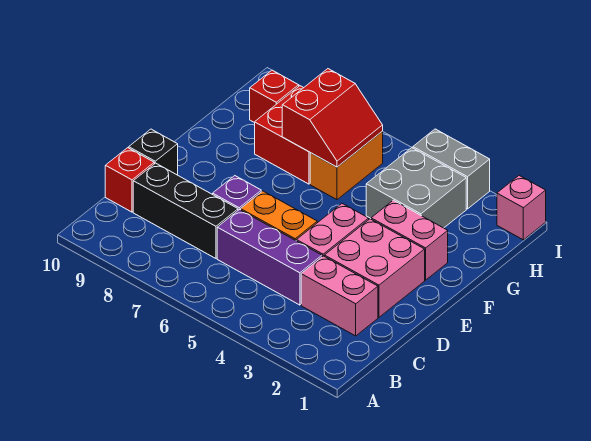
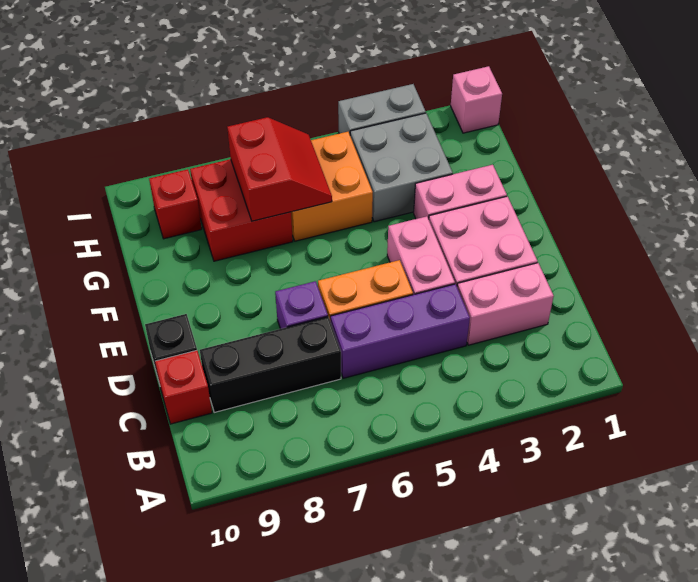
orange brick G6:H6 level 1 -> orange brick G5:H6 level 1

